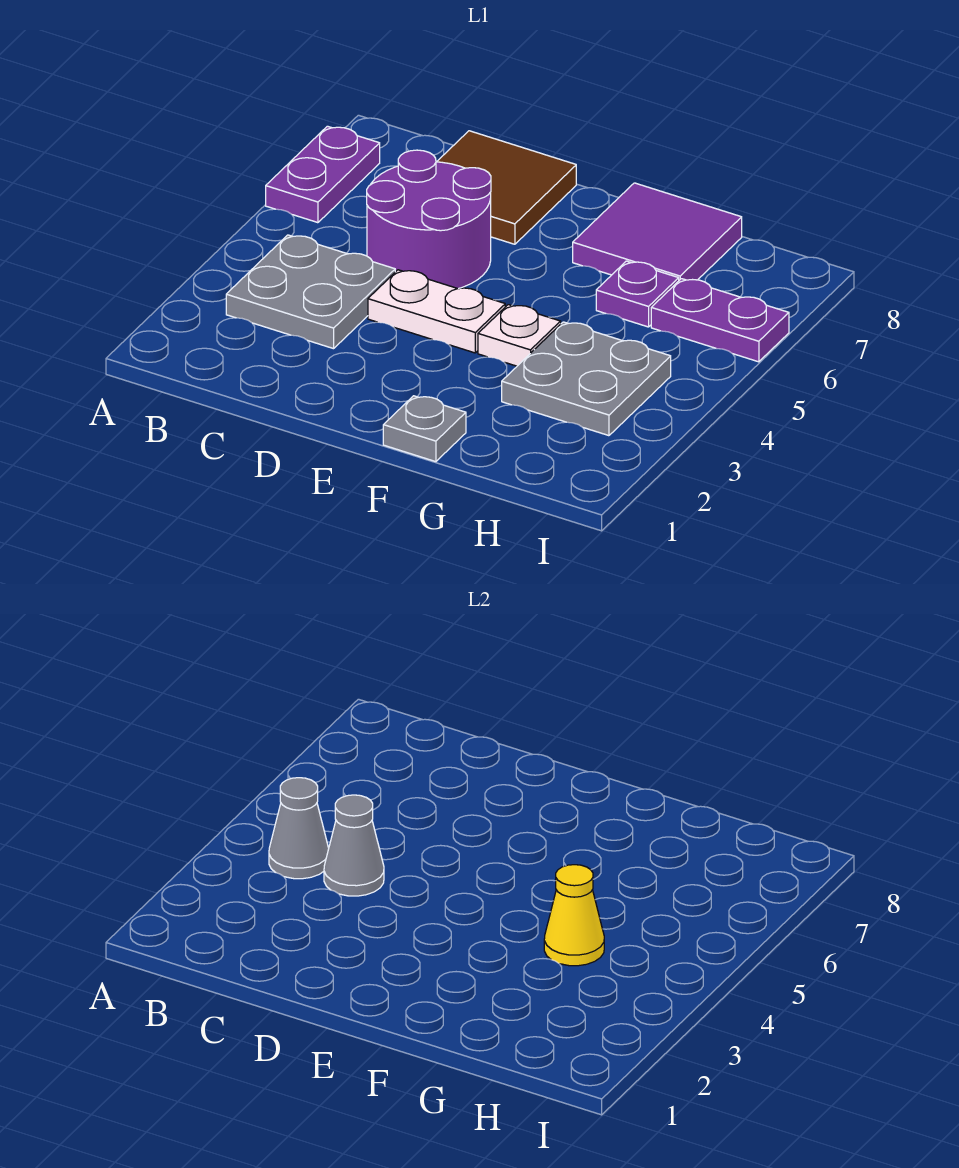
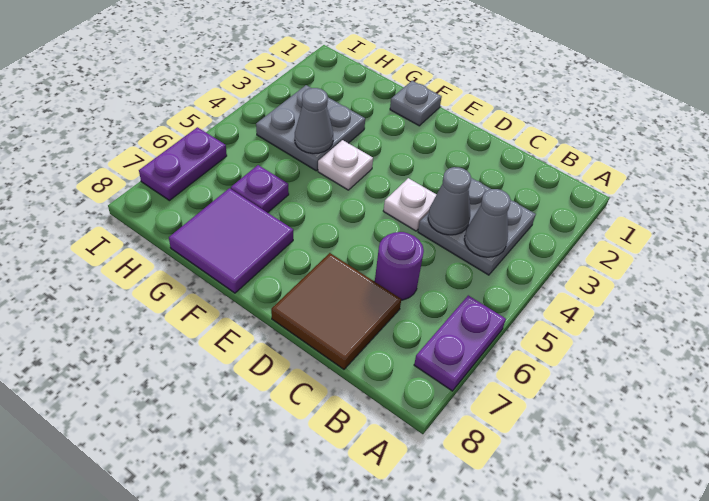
purple round brick C5:D6 level 1 -> purple round brick C6 level 1
white plate D4:E4 level 1 -> white plate D4 level 1
yellow cone G4 level 2 -> grey cone G4 level 2
purple plate H6:I6 level 1 -> purple plate I6:I7 level 1

